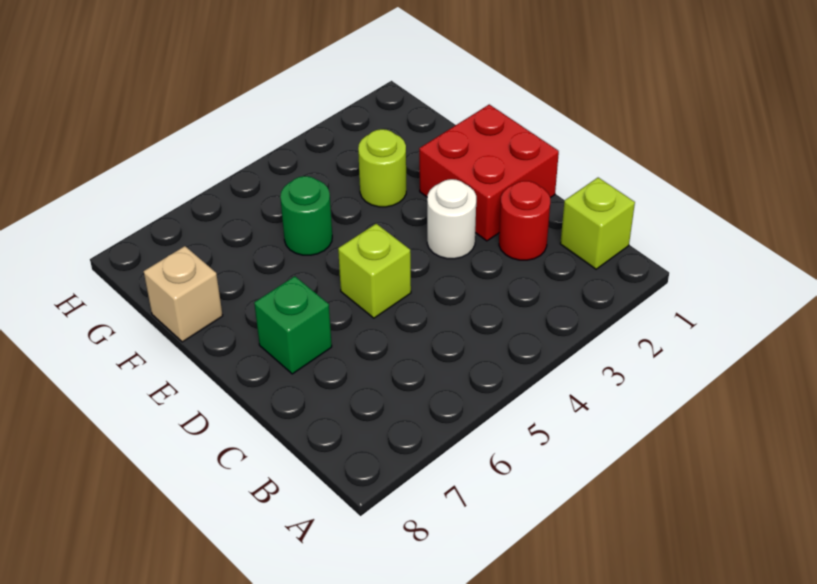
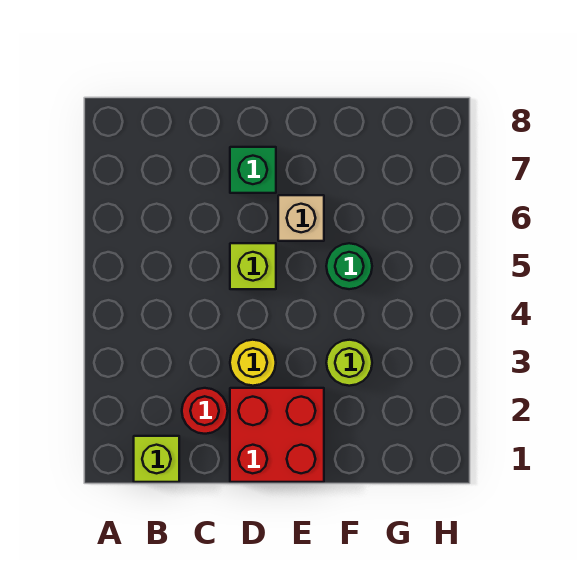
white round brick D3 level 1 -> yellow round brick D3 level 1
tan brick F8 level 1 -> tan brick E6 level 1

